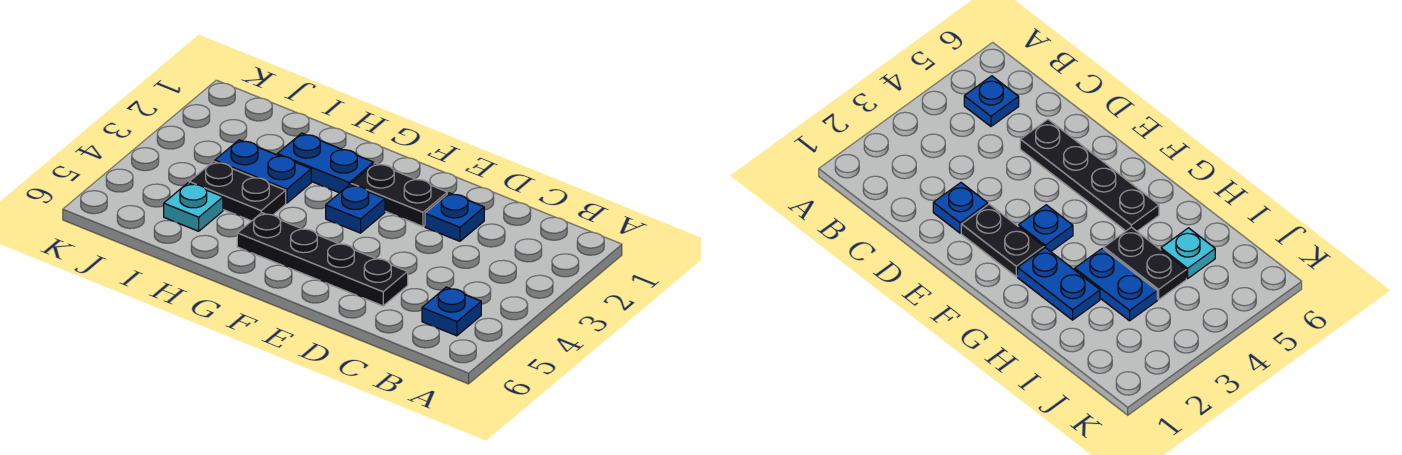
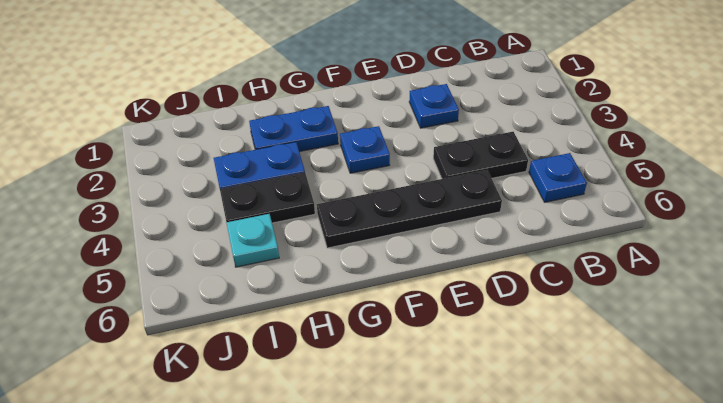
black plate E2:F2 level 1 -> black plate C4:D4 level 1

